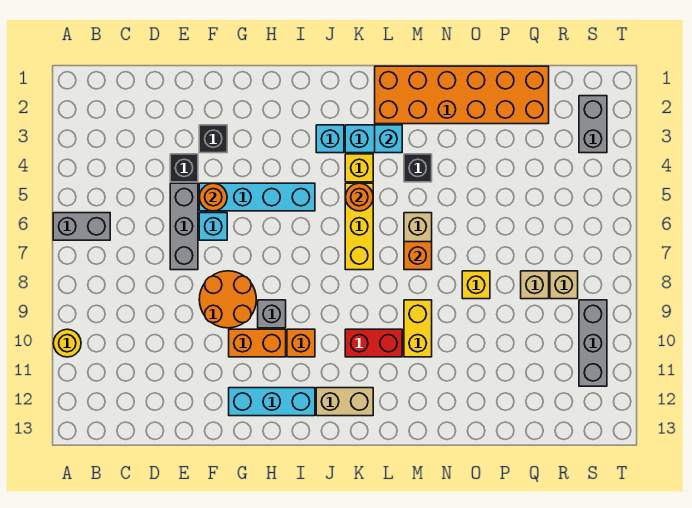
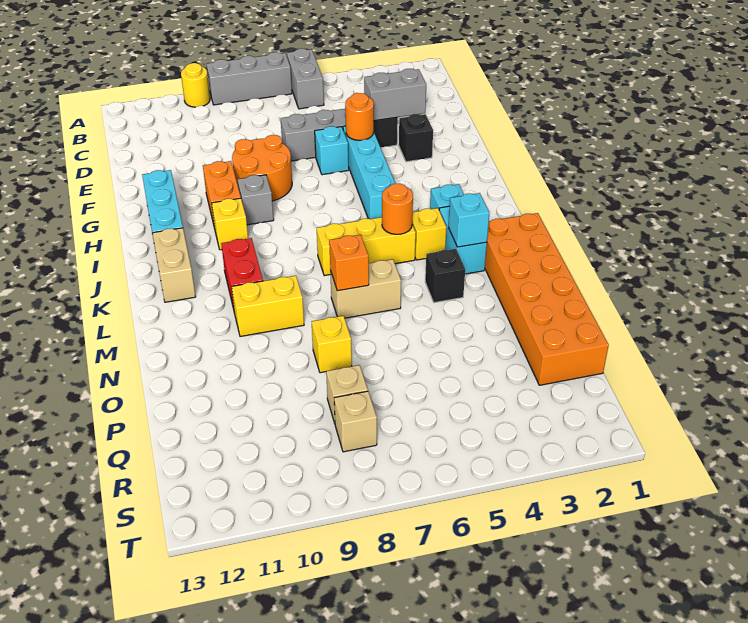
orange brick I10 level 1 -> yellow brick I10 level 1
grey brick S2:S3 level 1 -> grey brick E3:E4 level 2
grey brick S9:S11 level 1 -> grey brick A7:A9 level 1

